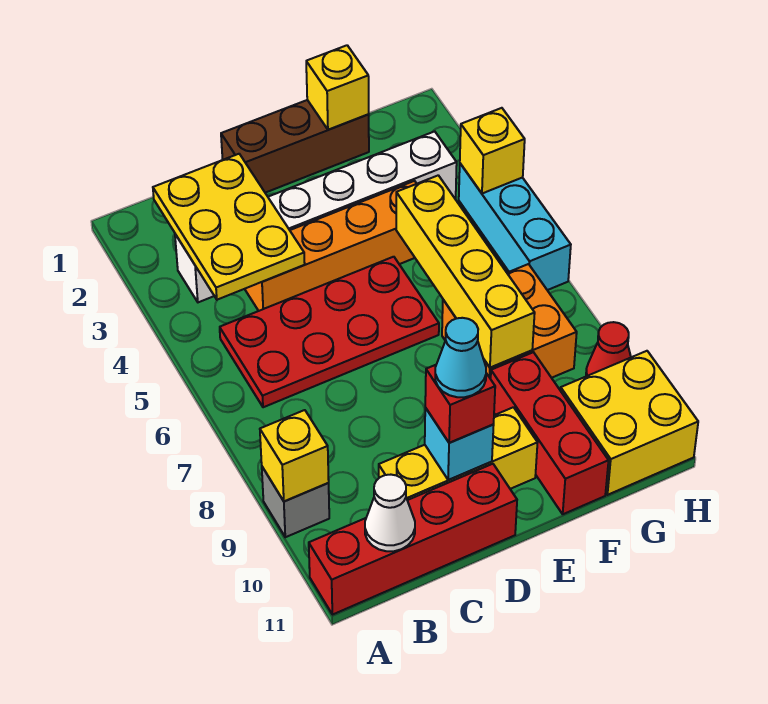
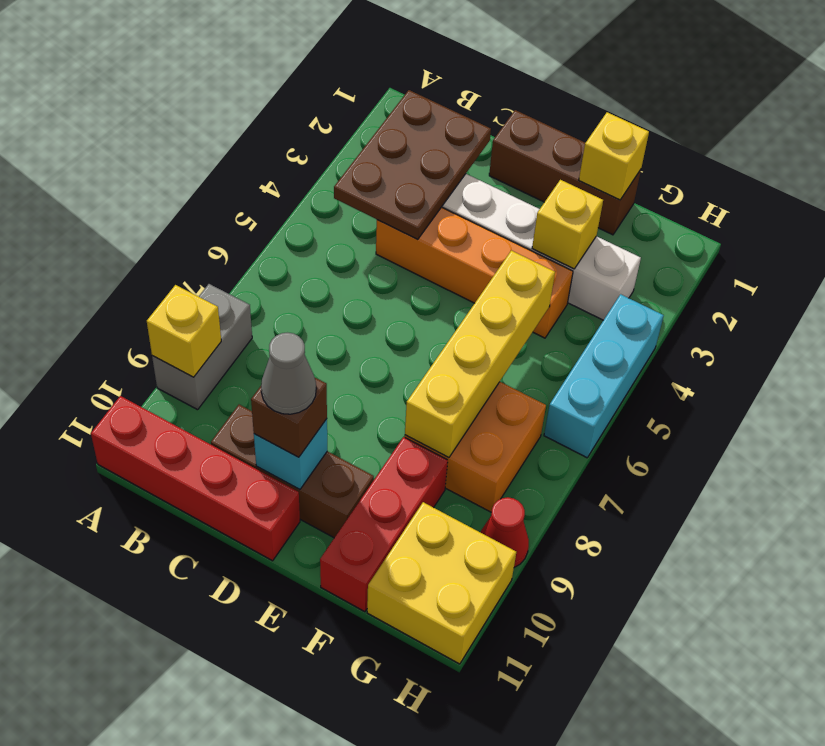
grey brick A9 level 1 -> grey brick A8:A9 level 1
yellow plate B2:C4 level 2 -> brown plate B2:C4 level 2
red plate B5:E6 level 1 -> none
white cone B11 level 2 -> none
yellow brick C10:E10 level 1 -> brown brick C10:E10 level 1
red brick D10 level 3 -> brown brick D10 level 3
cyan cone D10 level 4 -> grey cone D10 level 4
yellow brick H4 level 2 -> yellow brick F3 level 2

